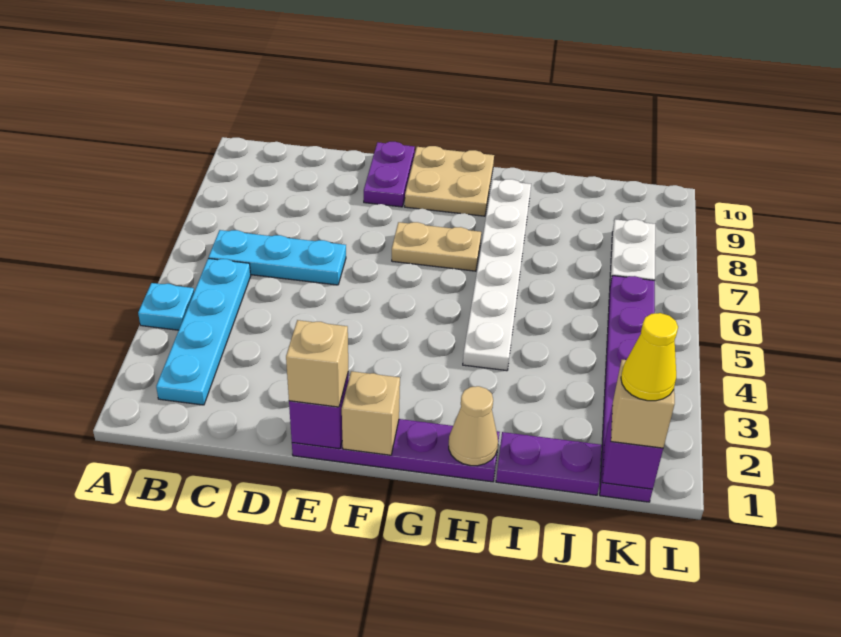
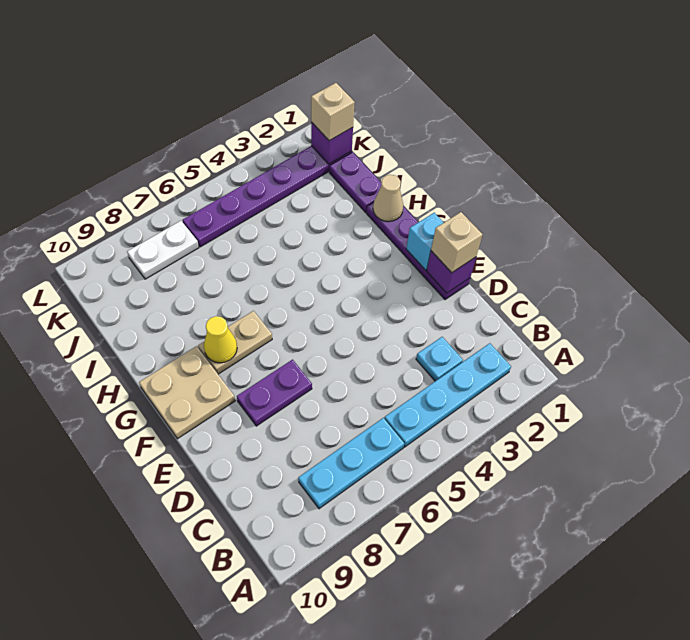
cyan plate A4 level 1 -> cyan plate C3 level 1
cyan plate B6:D6 level 1 -> cyan plate B6:B8 level 1
purple plate E9:E10 level 1 -> purple plate E7:E8 level 1
tan brick F1 level 2 -> cyan brick F1 level 2
tan plate F7:G7 level 1 -> tan plate G7:G8 level 1
white plate H4:H9 level 1 -> none
yellow cone K1 level 4 -> yellow cone G8 level 2

